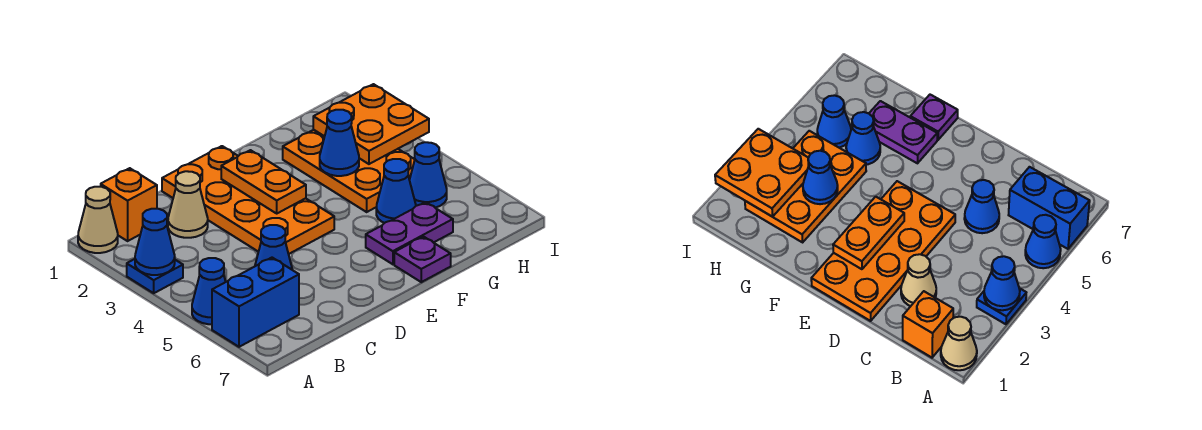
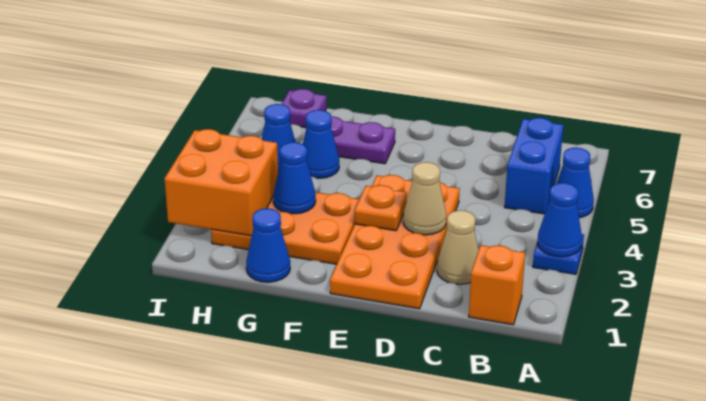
tan cone A1 level 1 -> tan cone D3 level 2
blue brick A6:B6 level 1 -> blue brick B5:B6 level 1
blue cone C5 level 1 -> blue cone G1 level 1
orange plate E2:E3 level 2 -> orange plate E3 level 2
purple plate F7 level 1 -> purple plate H7 level 1
orange plate G2:H4 level 1 -> orange plate F2:H3 level 1
orange plate H2:I3 level 2 -> orange brick H2:I3 level 2

